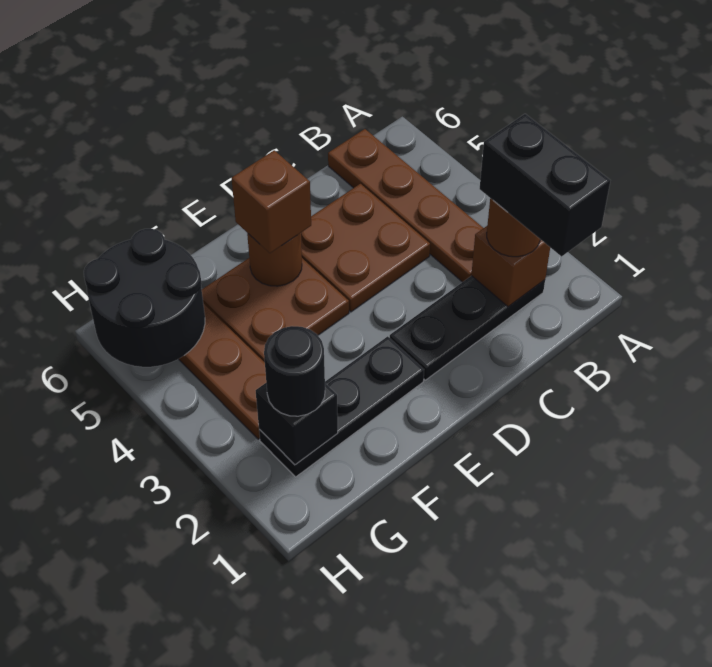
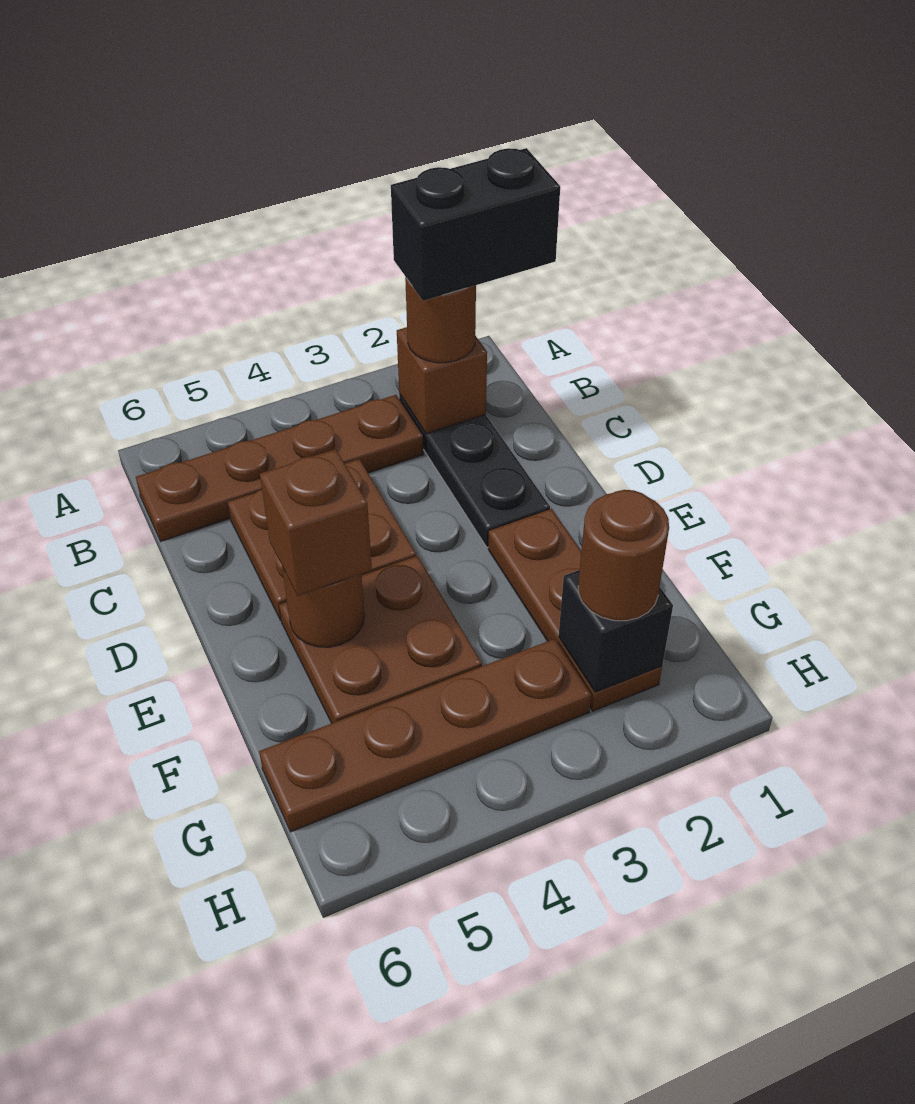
black plate E2:G2 level 1 -> brown plate E2:G2 level 1
black round brick G2 level 3 -> brown round brick G2 level 3
black round brick G5:H6 level 2 -> none

